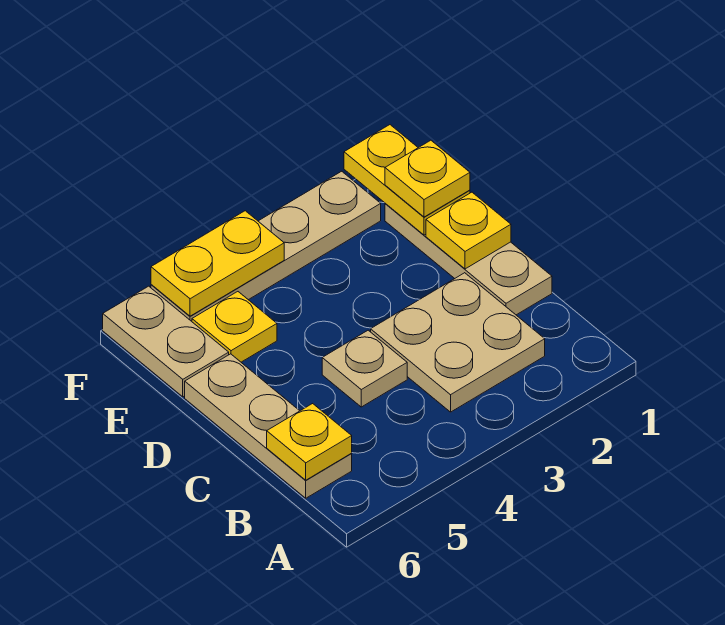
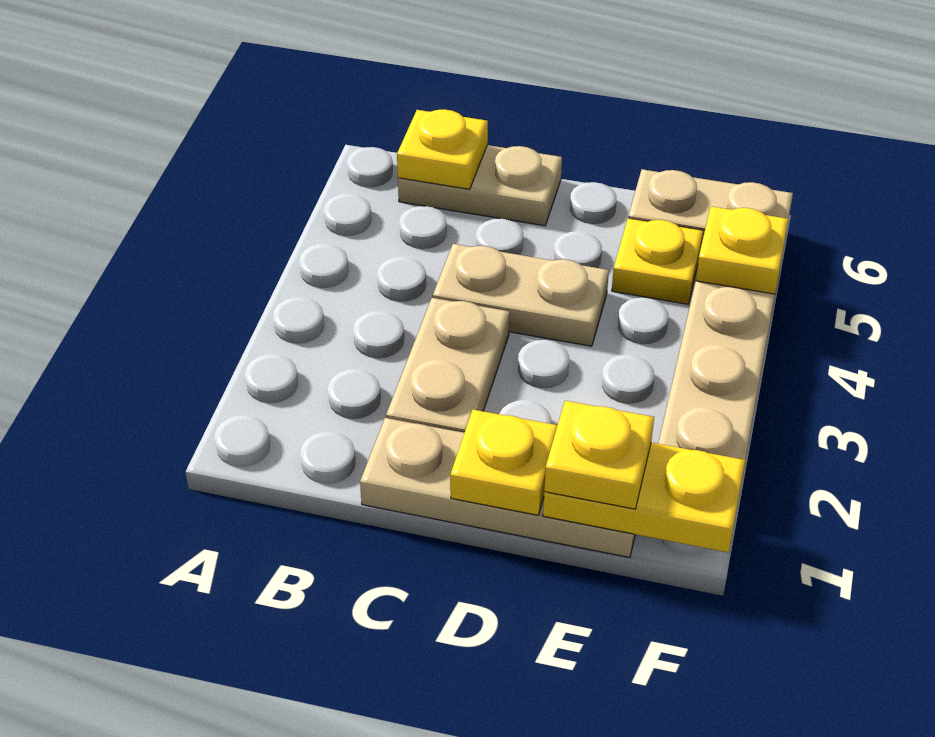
tan plate B2:C3 level 1 -> tan plate C2:C3 level 1
tan plate B6:D6 level 1 -> tan plate B6:C6 level 1
tan plate C4 level 1 -> tan plate C4:D4 level 1
yellow plate F4:F5 level 2 -> yellow plate F5 level 2

